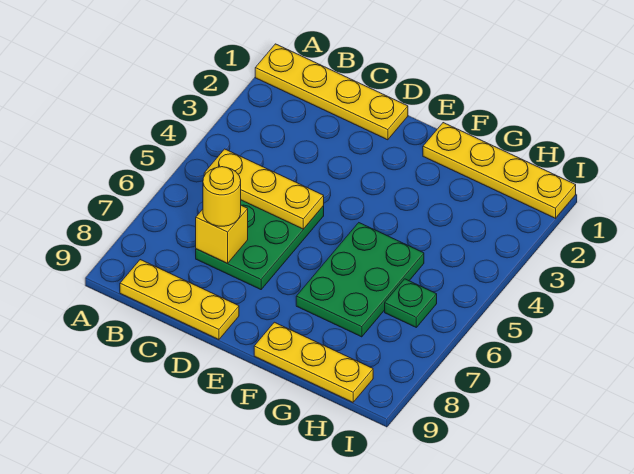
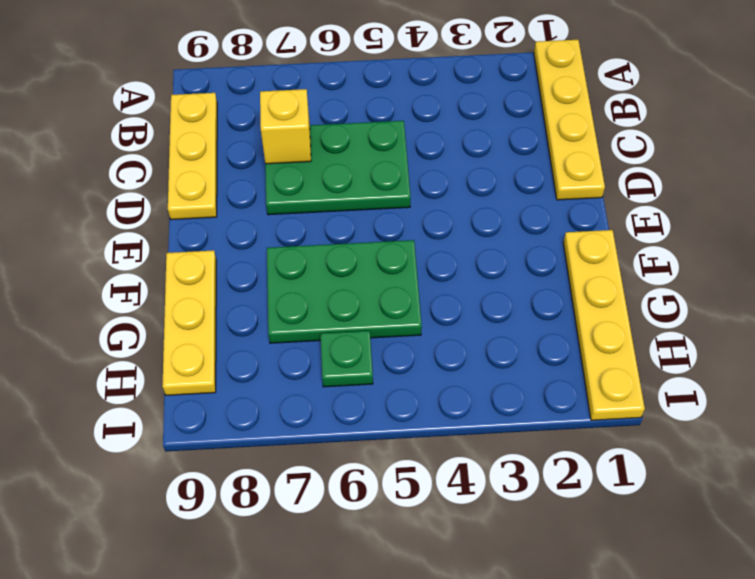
yellow plate B5:D5 level 2 -> none
yellow round brick C7 level 3 -> none

